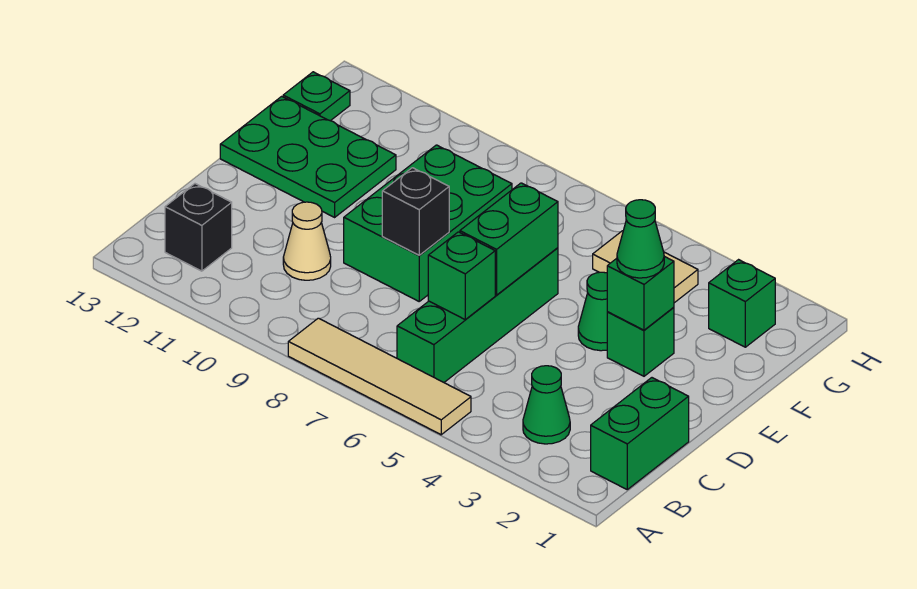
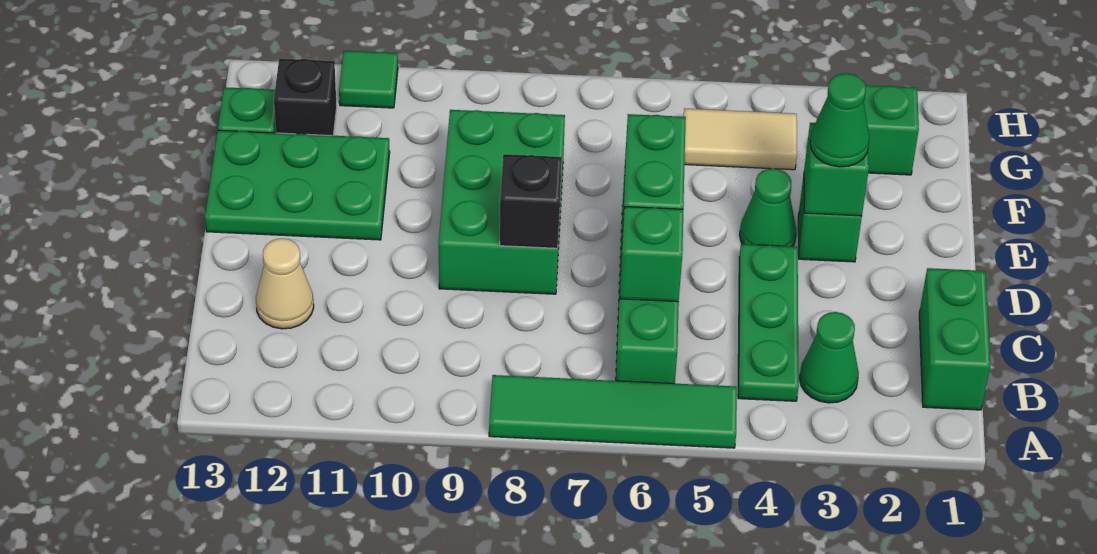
tan tile A5:A8 level 1 -> green tile A5:A8 level 1
none -> green plate B4:D4 level 1
black brick B12 level 1 -> black brick G12 level 1
tan cone C10 level 1 -> tan cone C12 level 1
none -> green tile H11 level 1

